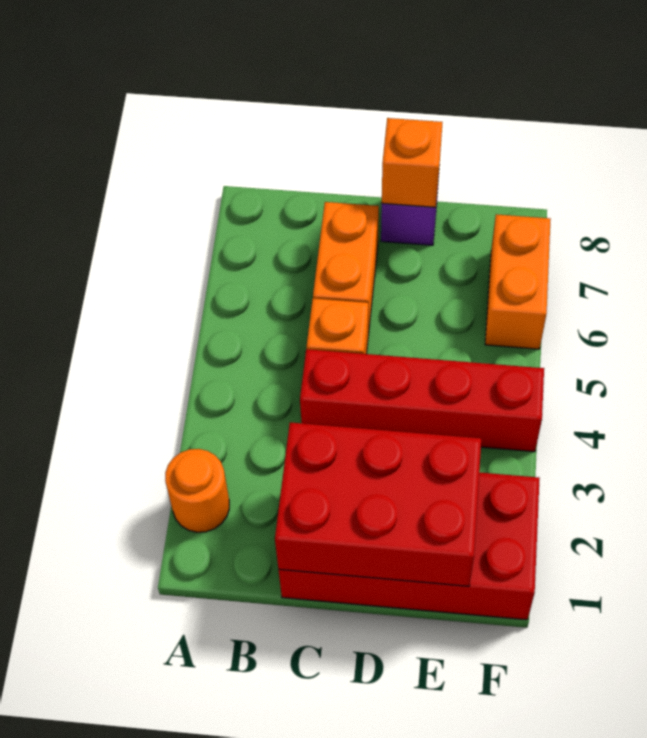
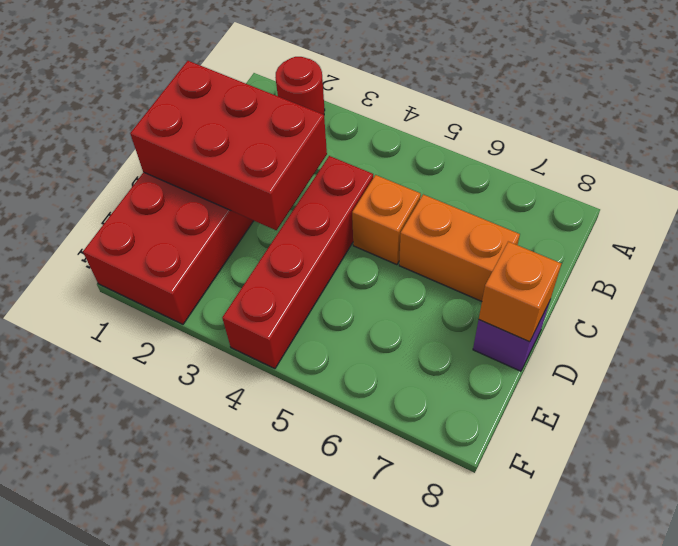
orange round brick A2 level 1 -> red round brick A2 level 1
red brick C1:E2 level 2 -> red brick C1:D3 level 2
orange brick F6:F7 level 1 -> none

